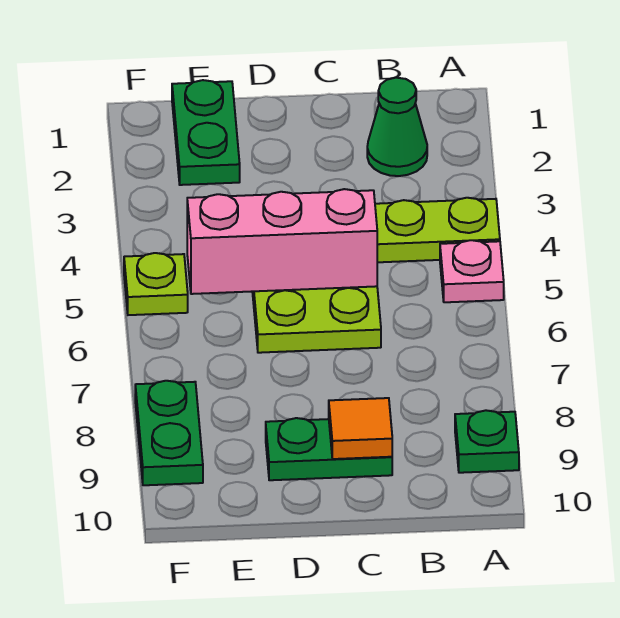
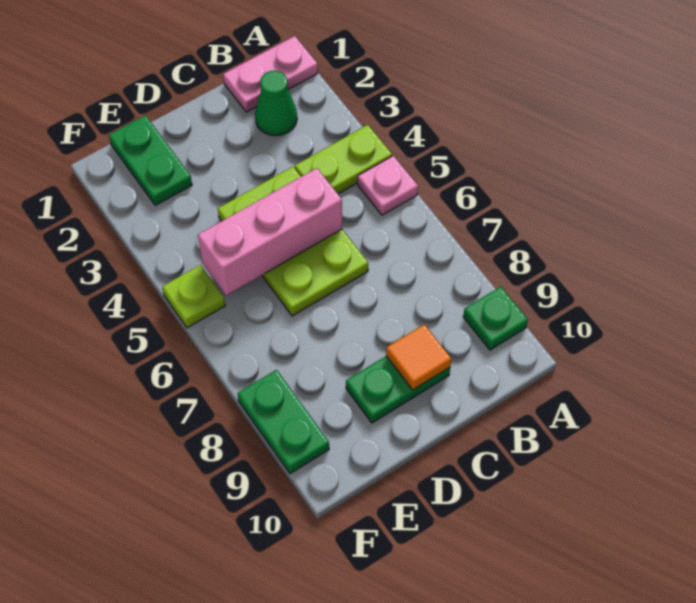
none -> pink plate A1:B1 level 1

